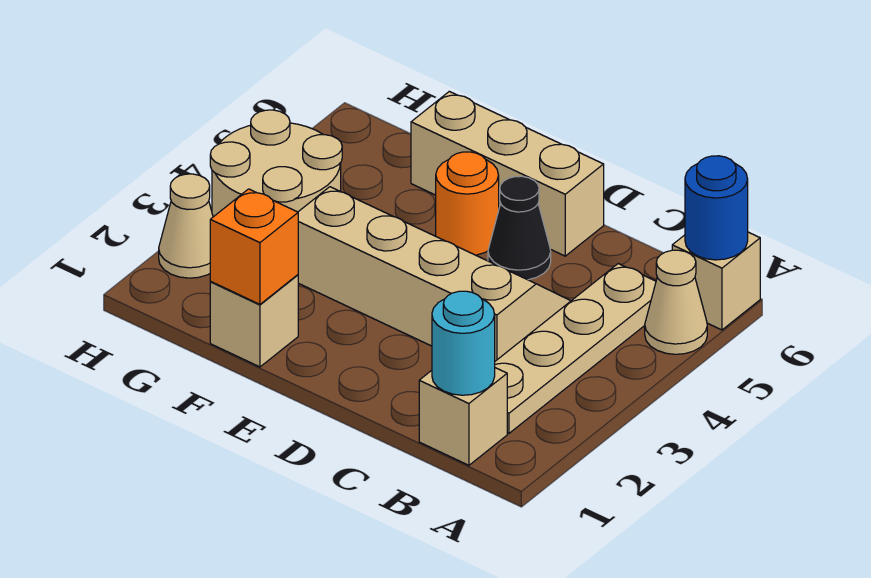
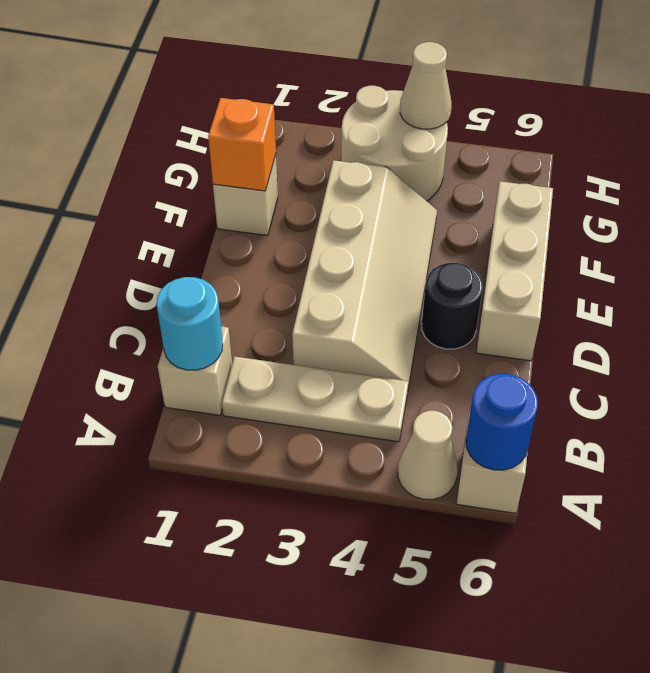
tan plate B2:B5 level 1 -> tan plate B2:B4 level 1
black cone D5 level 1 -> black round brick D5 level 1
orange round brick E5 level 1 -> none
tan cone H2 level 1 -> tan cone H4 level 2

